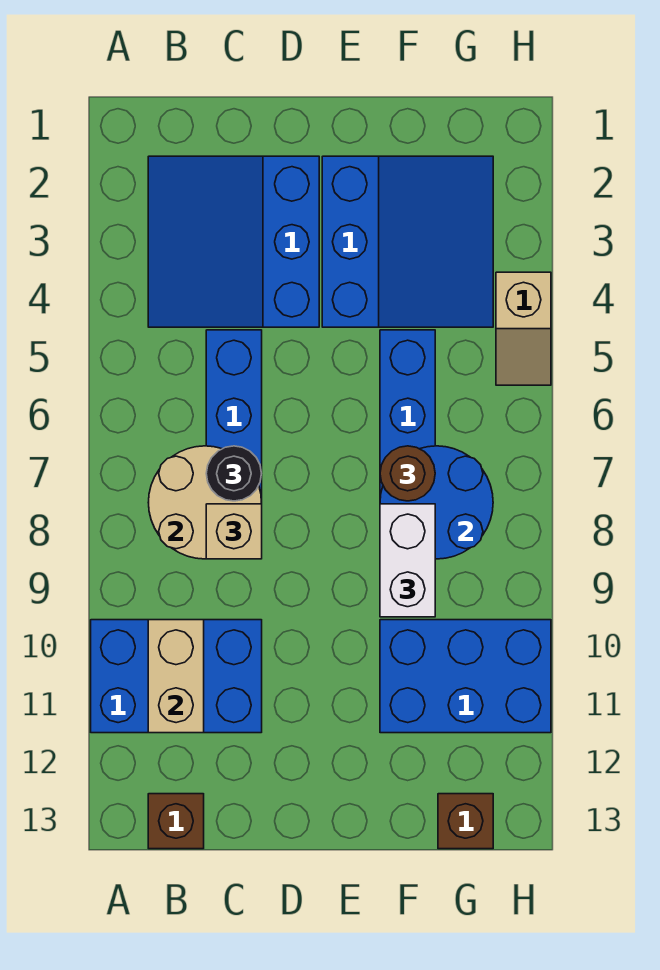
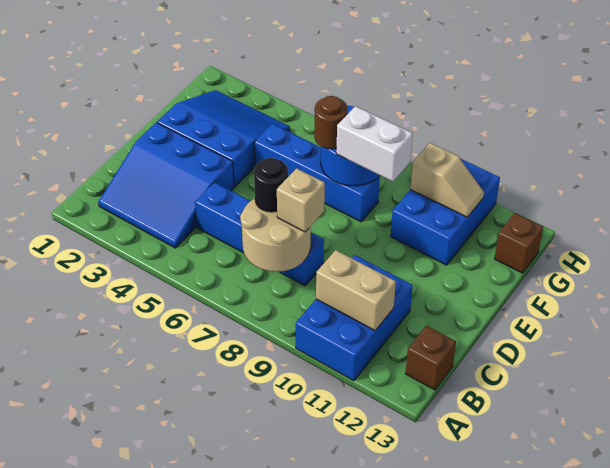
tan slope H4:H5 level 1 top 4 -> tan slope G10:G11 level 2 top 10

